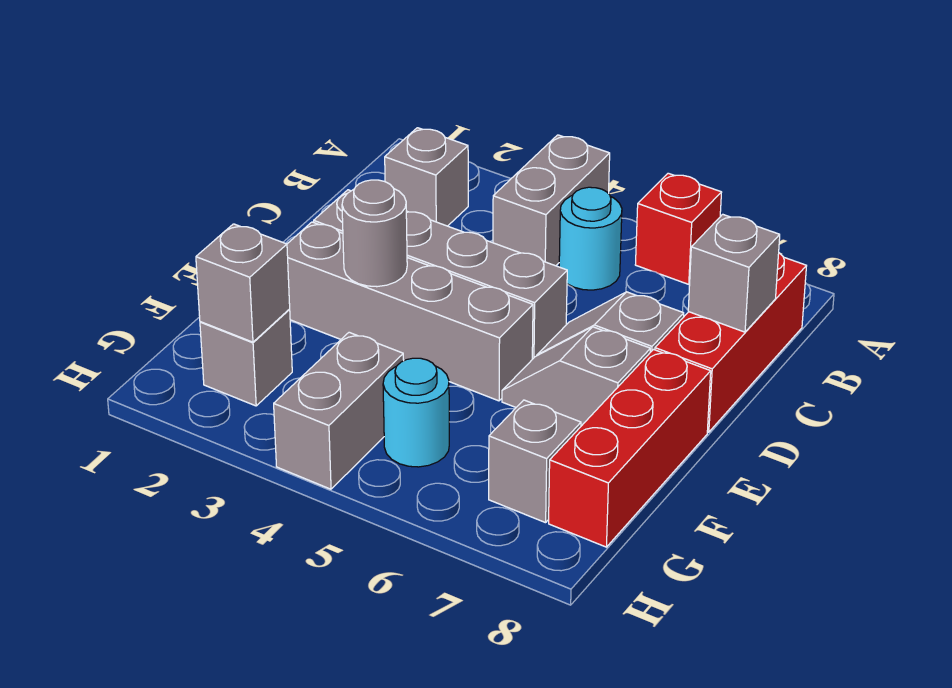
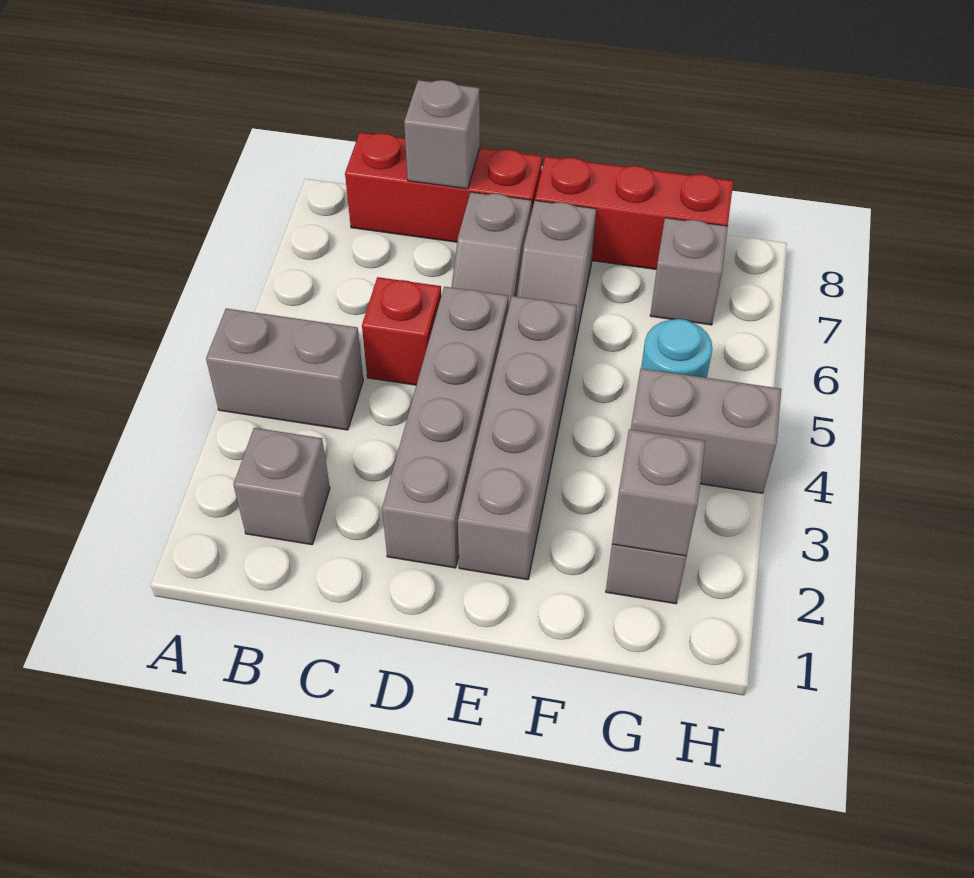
red brick A6 level 1 -> red brick C5 level 1
cyan round brick B5 level 1 -> none
grey round brick E3 level 2 -> none

